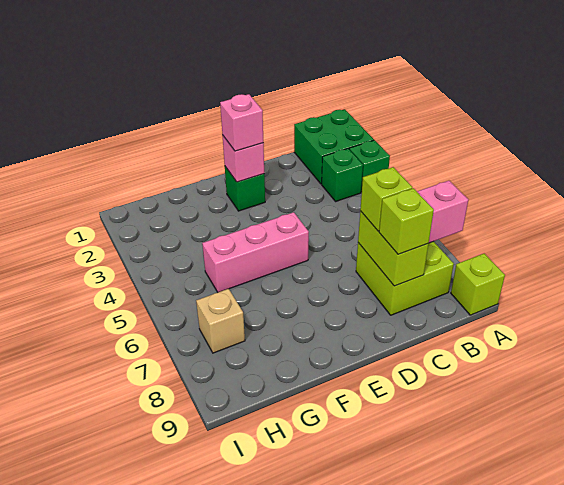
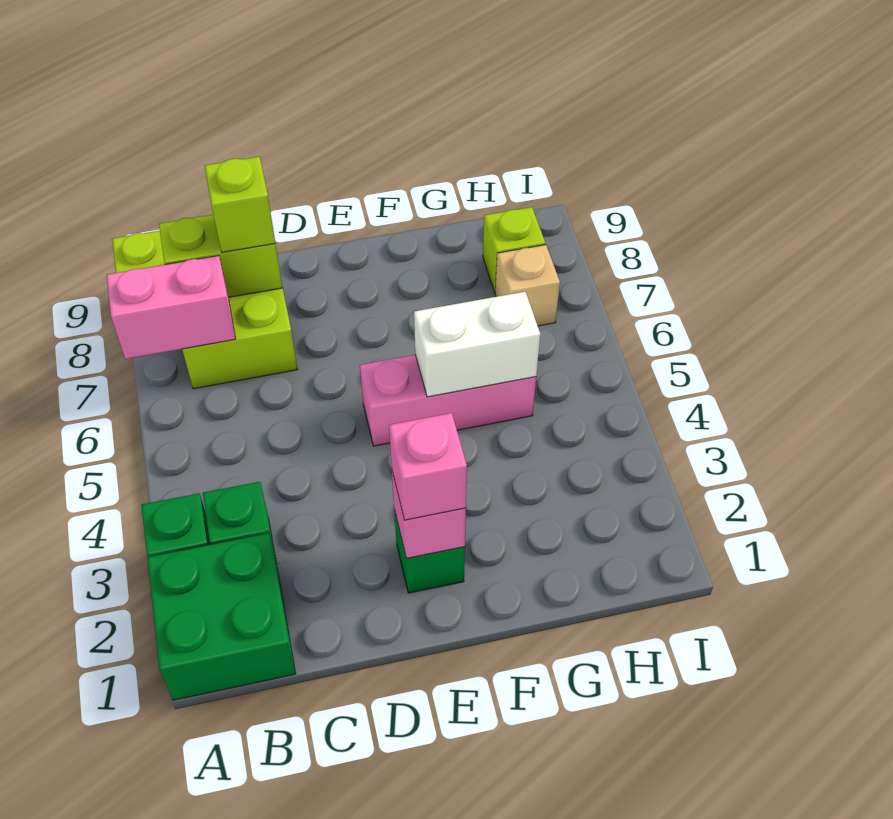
lime brick C7:C8 level 2 -> lime brick B8:C8 level 2
lime brick C7 level 3 -> lime brick H8 level 1
none -> white brick F5:G5 level 2

